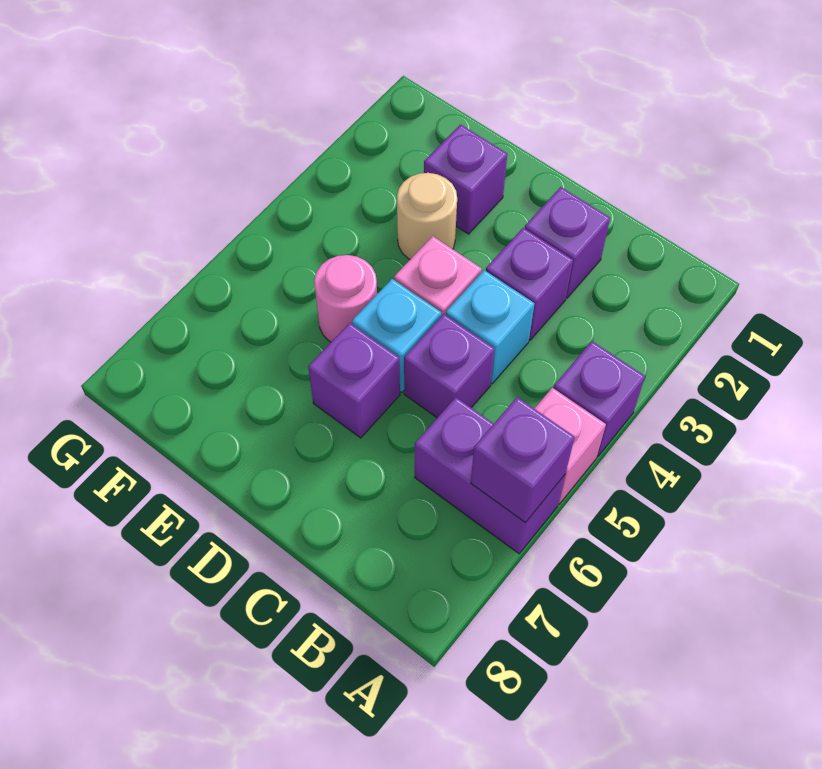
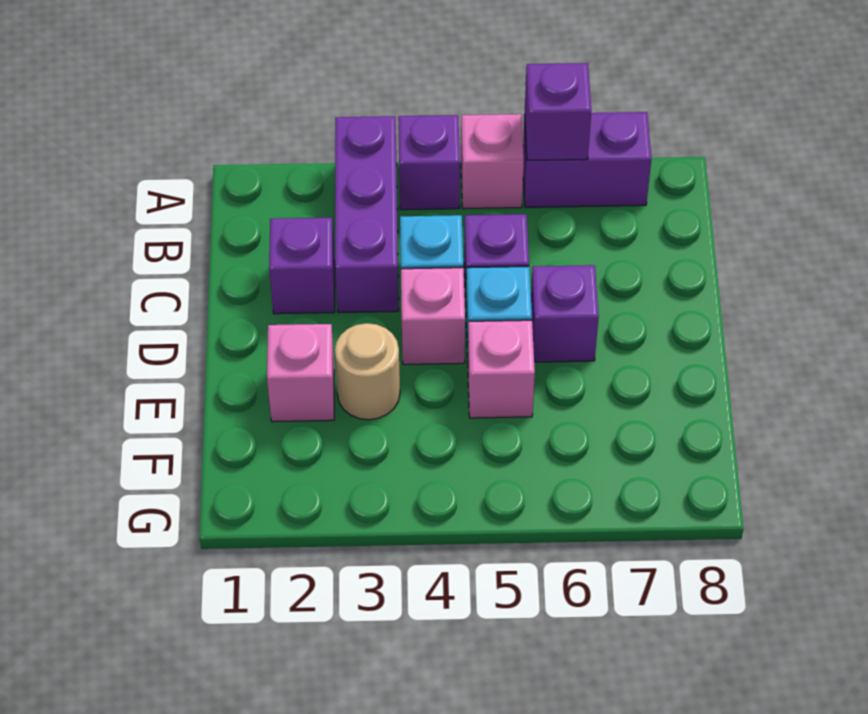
purple brick A6:B6 level 1 -> purple brick A6:A7 level 1
purple brick C3 level 1 -> purple brick A3:C3 level 1
purple brick E2 level 1 -> pink brick E2 level 1
pink round brick E5 level 1 -> pink brick E5 level 1

